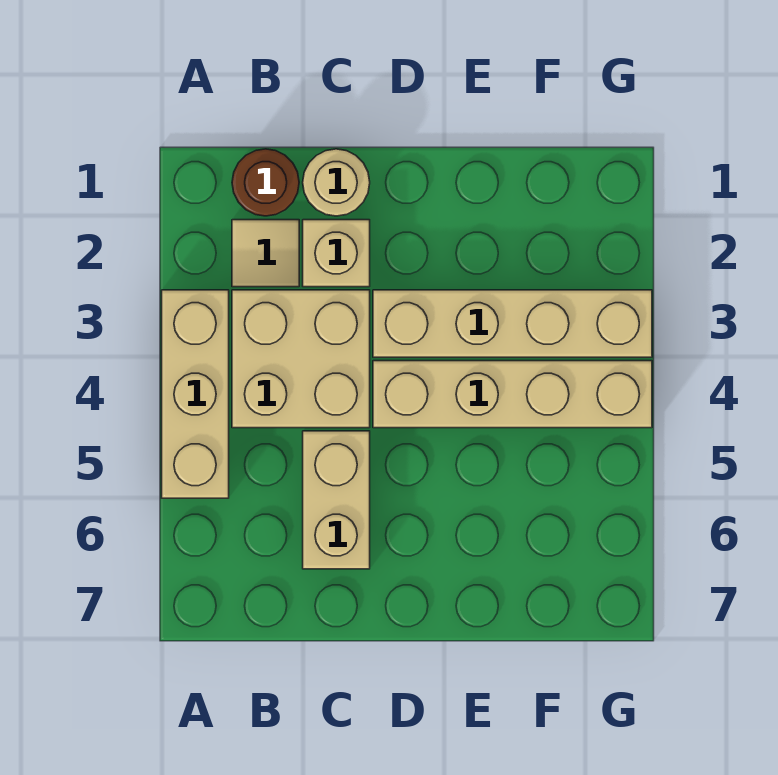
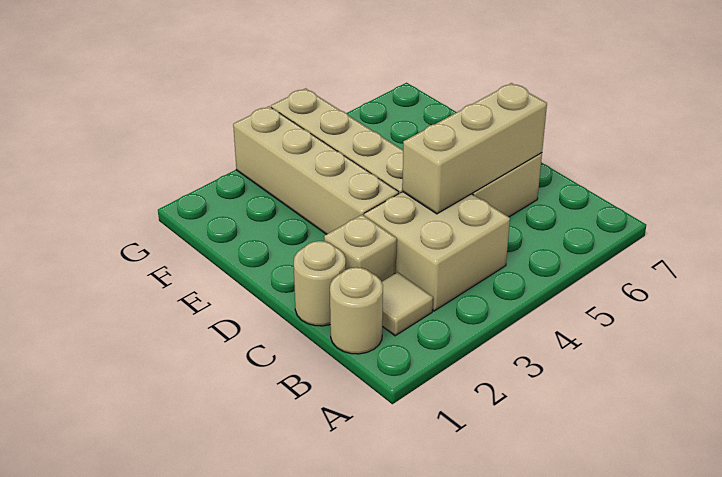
tan brick A3:A5 level 1 -> tan brick C4:C6 level 2
brown round brick B1 level 1 -> tan round brick B1 level 1

